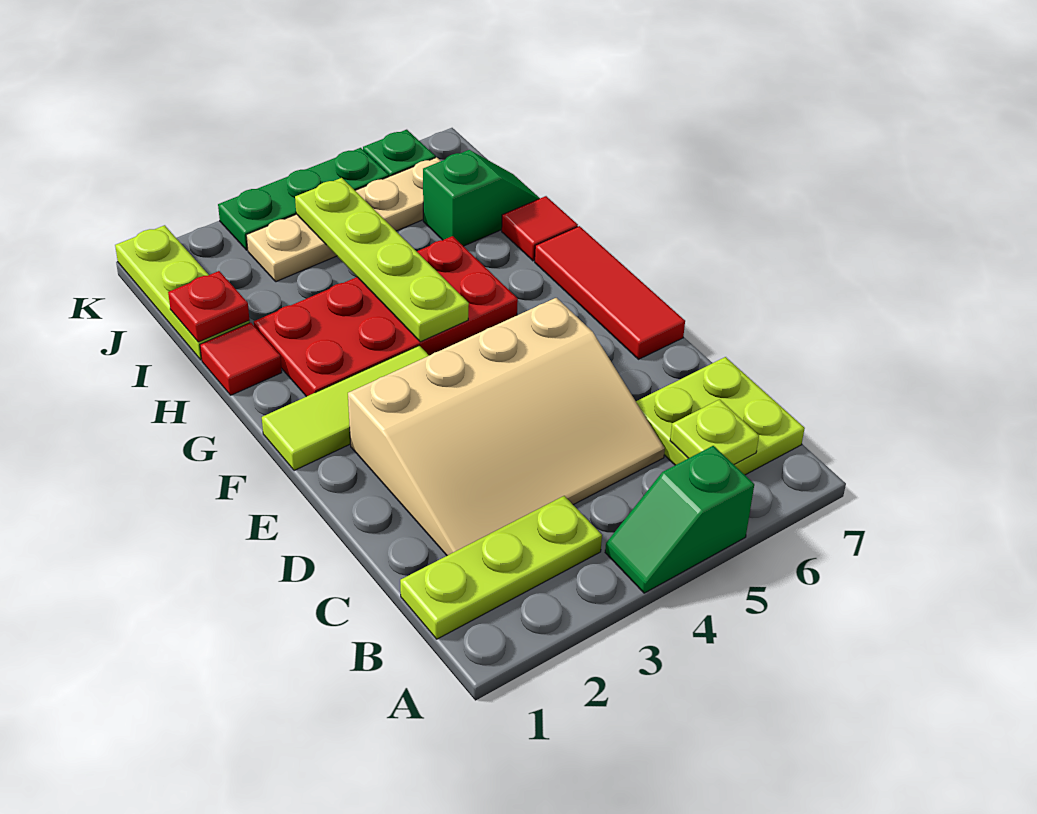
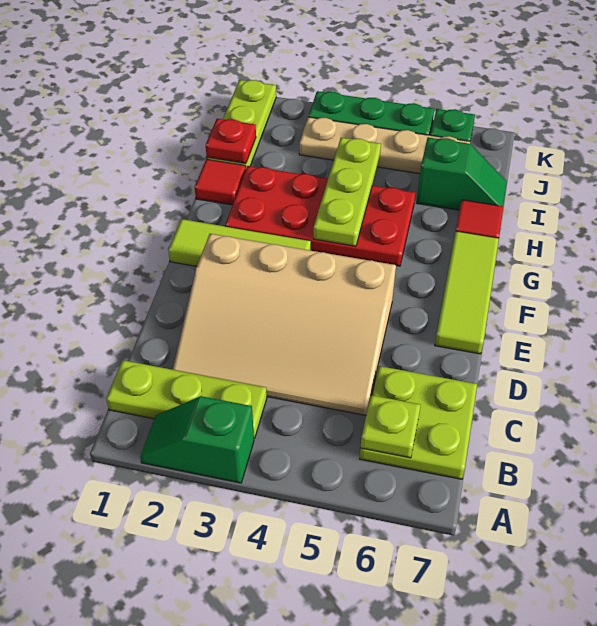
green slope A4:A5 level 1 top 5 -> green slope A2:A3 level 1 top 3
red tile E7:G7 level 1 -> lime tile E7:G7 level 1
lime plate G4:J4 level 2 -> lime plate G4:I4 level 2

